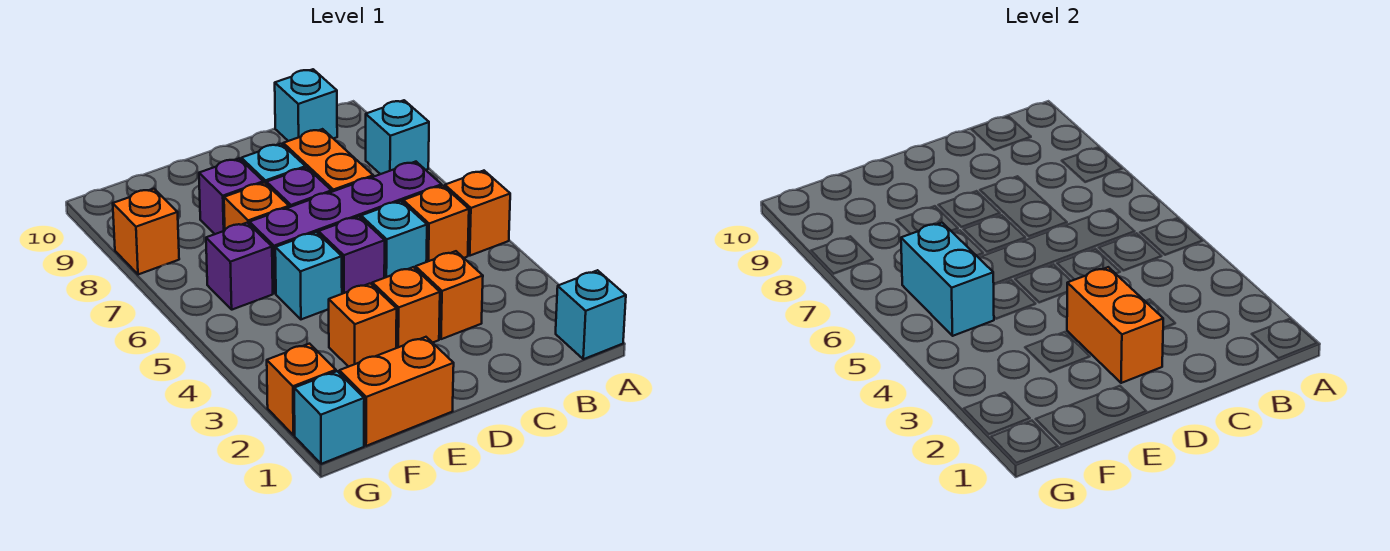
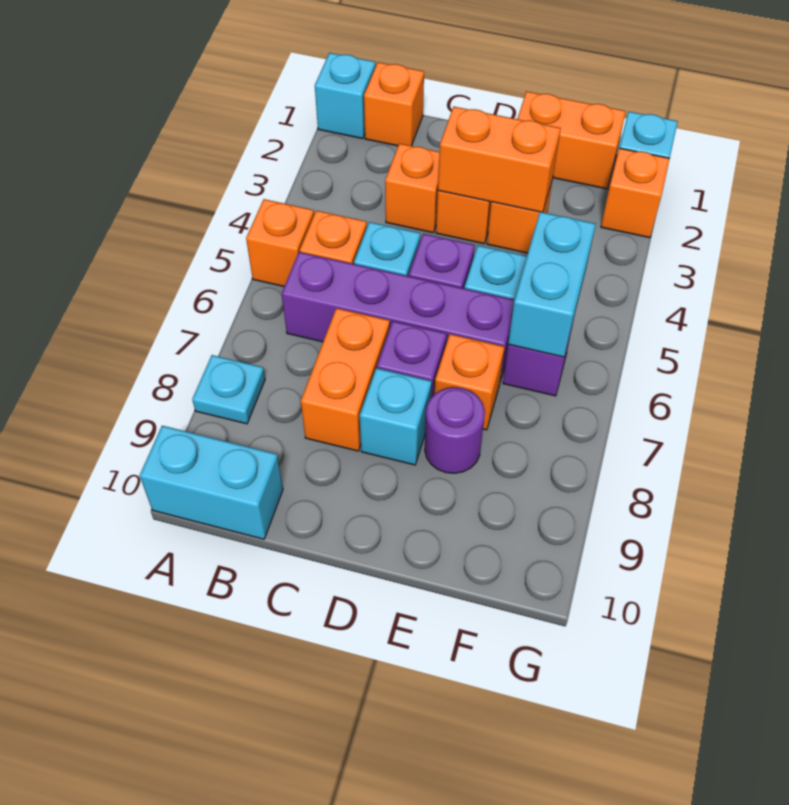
cyan brick A8 level 1 -> cyan plate A8 level 1
cyan brick B10 level 1 -> cyan brick A10:B10 level 1
orange brick D2:D3 level 2 -> orange brick D3:E3 level 2
purple brick E8 level 1 -> purple round brick E8 level 1
orange brick G8 level 1 -> orange brick B1 level 1

